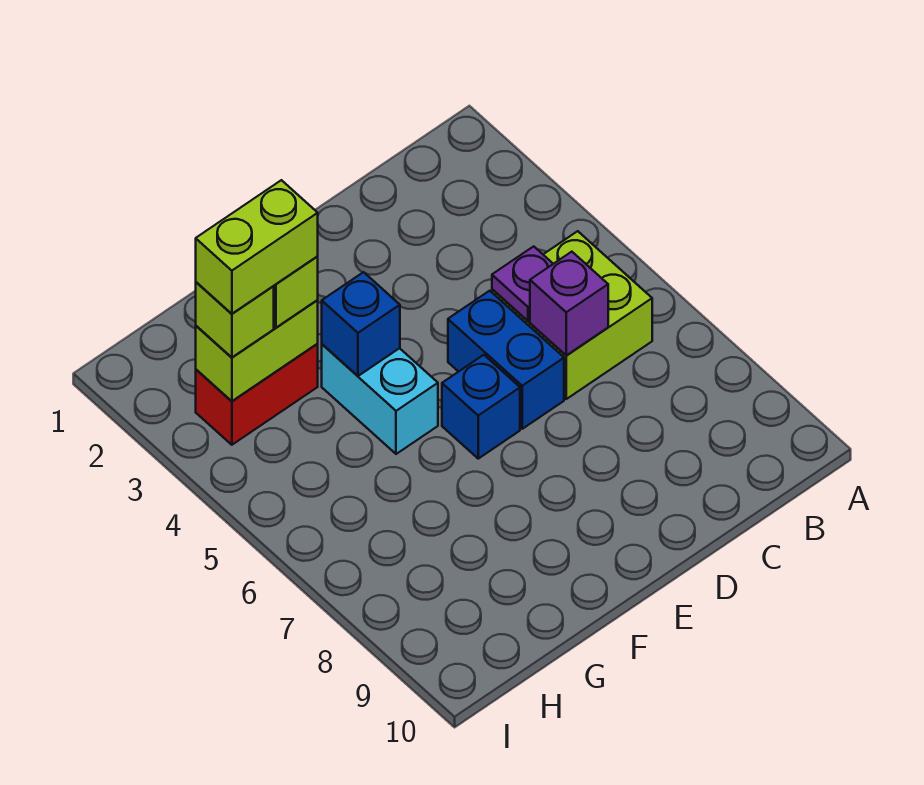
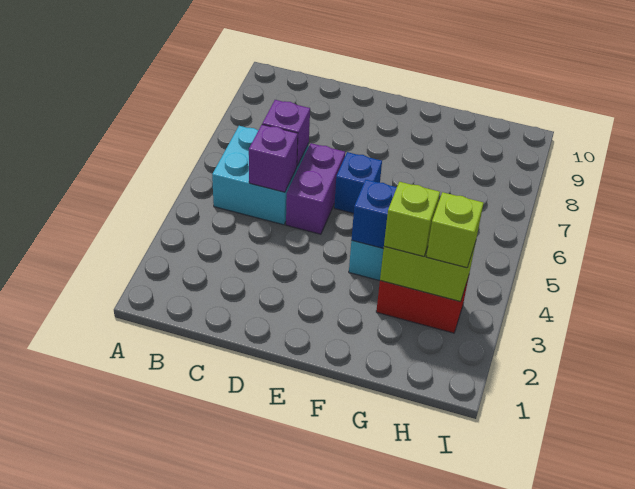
lime brick B5:C6 level 1 -> cyan brick B5:C6 level 1
purple plate C5 level 2 -> purple brick C5 level 2
blue brick D5:D6 level 1 -> purple brick D5:D6 level 1
lime brick G3:H3 level 4 -> none

